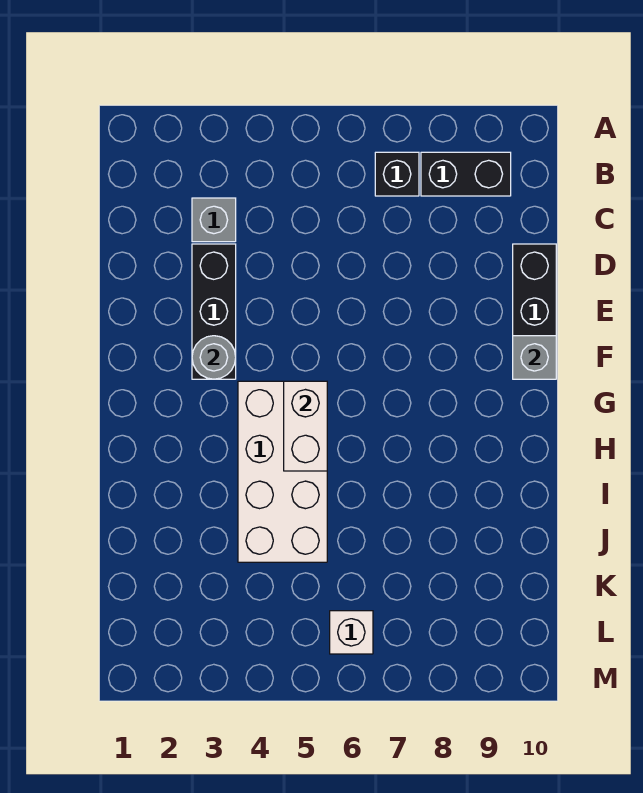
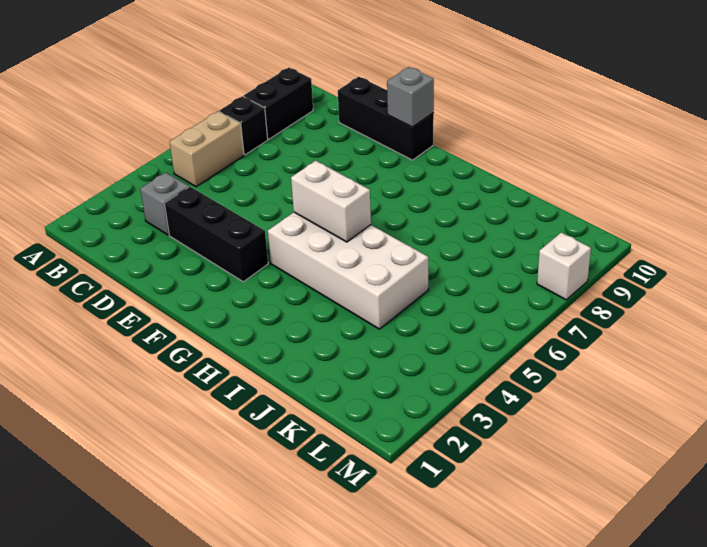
none -> tan brick B5:B6 level 1
grey round brick F3 level 2 -> none
white brick L6 level 1 -> white brick M8 level 1

